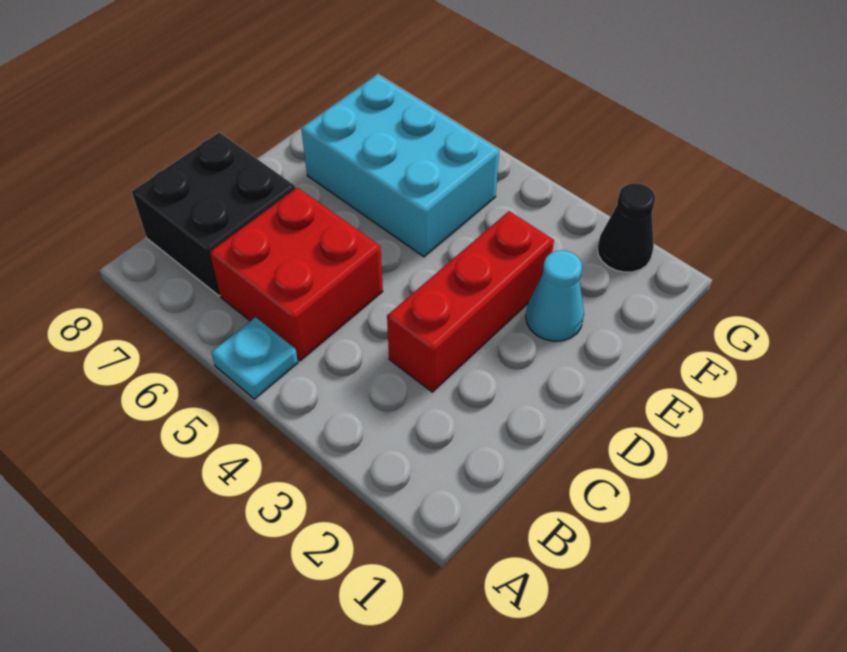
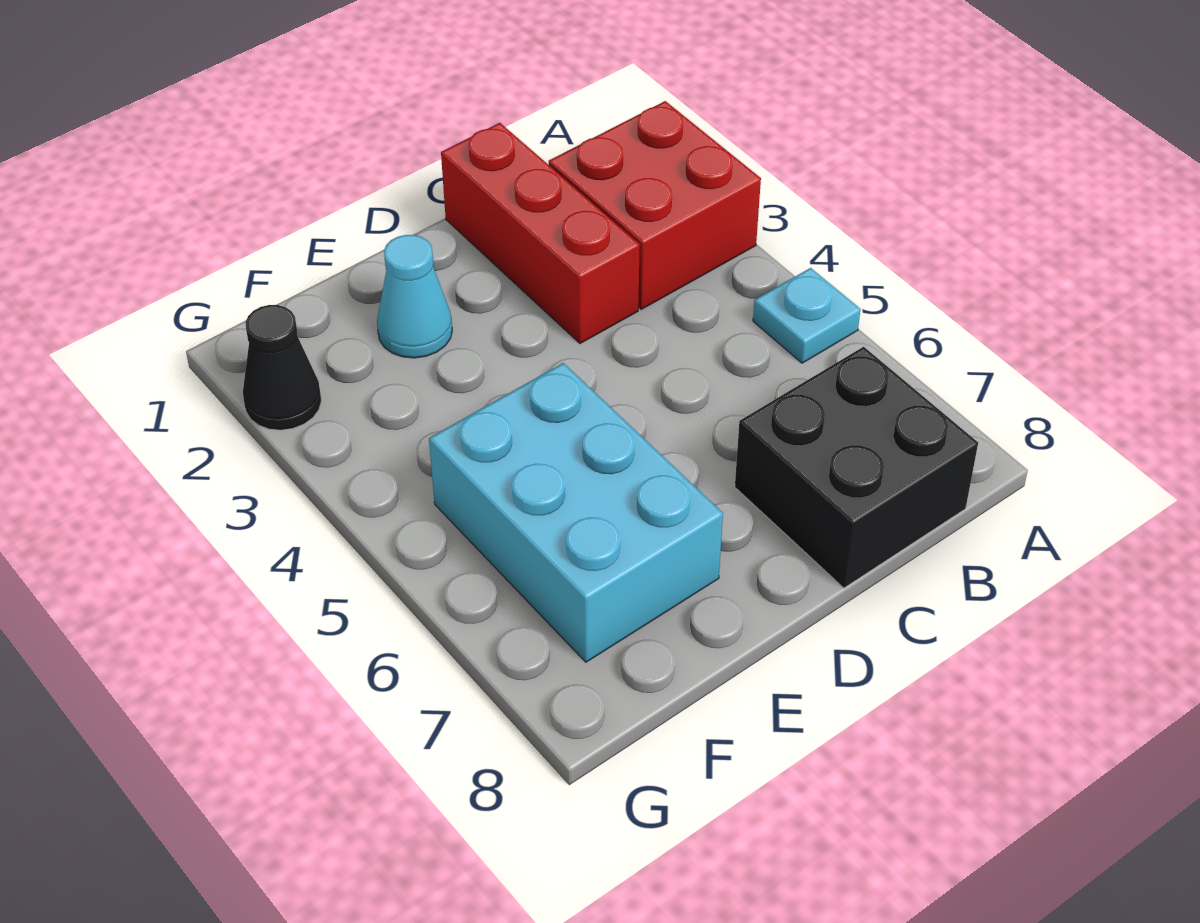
red brick B5:C6 level 1 -> red brick A2:B3 level 1
red brick C3:E3 level 1 -> red brick C1:C3 level 1

